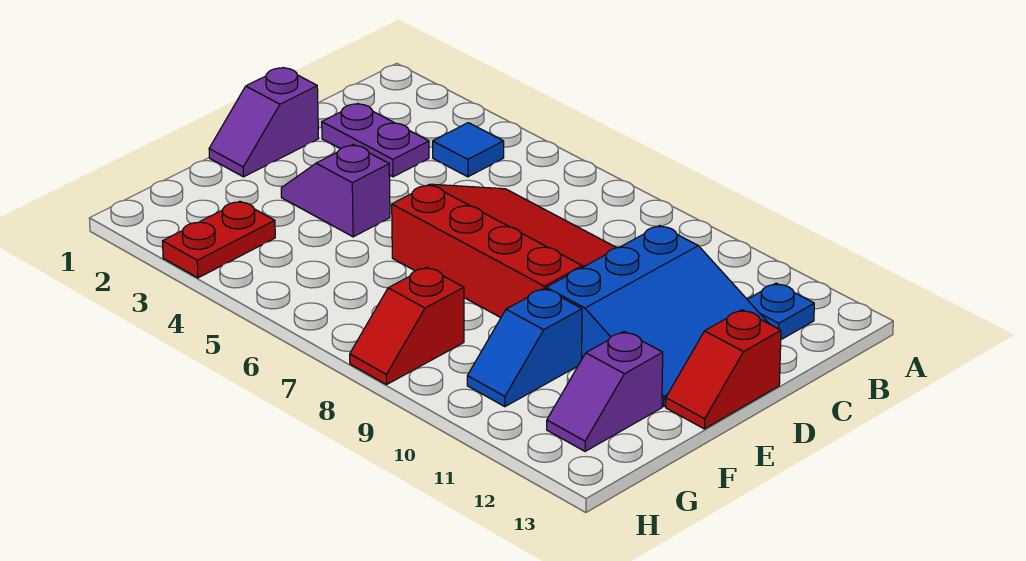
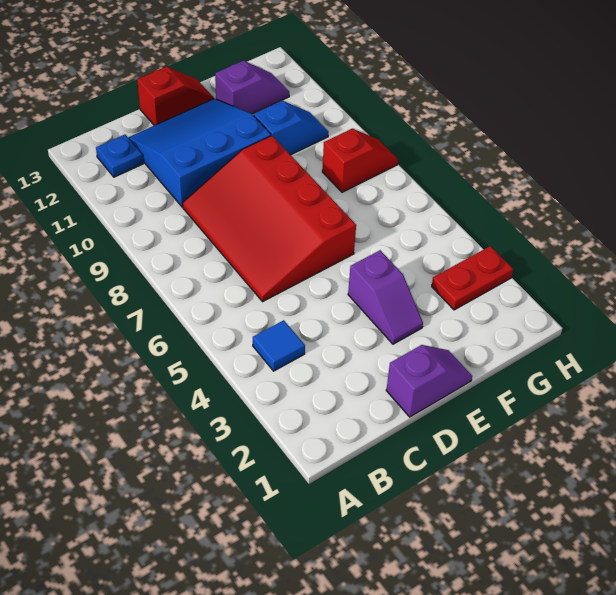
purple plate C2:C3 level 1 -> none

